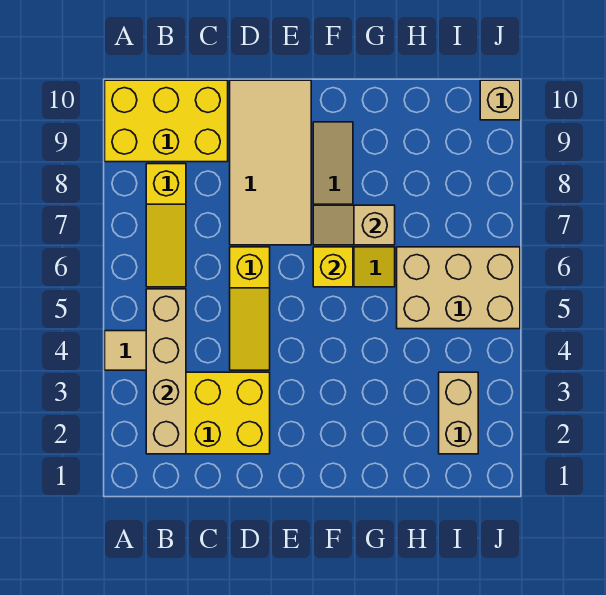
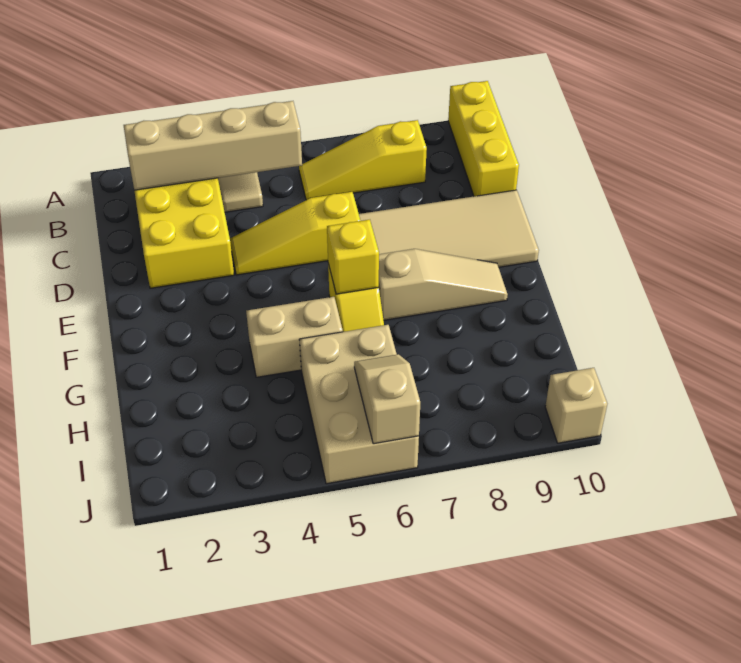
yellow brick A9:C10 level 1 -> yellow brick A10:C10 level 1
tan slope F7:G7 level 2 top G -> tan slope I6:J6 level 2 top J
tan brick I2:I3 level 1 -> tan brick G4:G5 level 1

